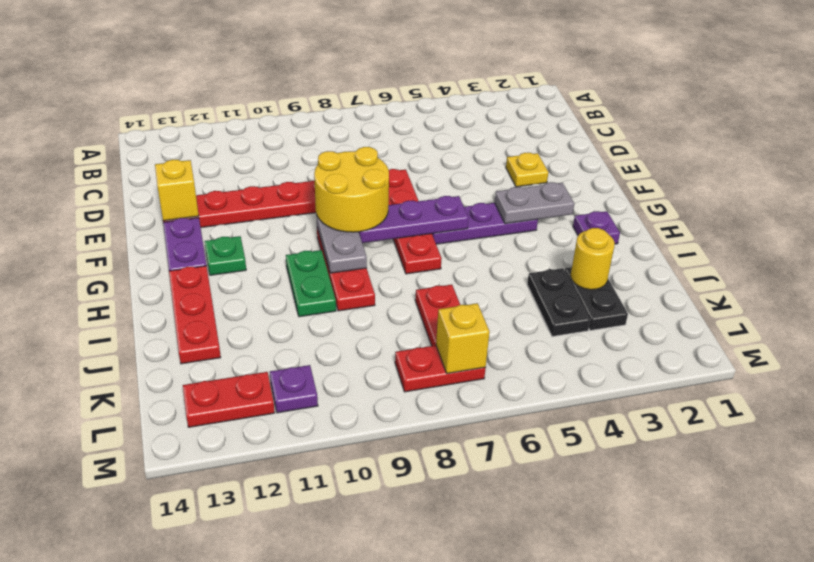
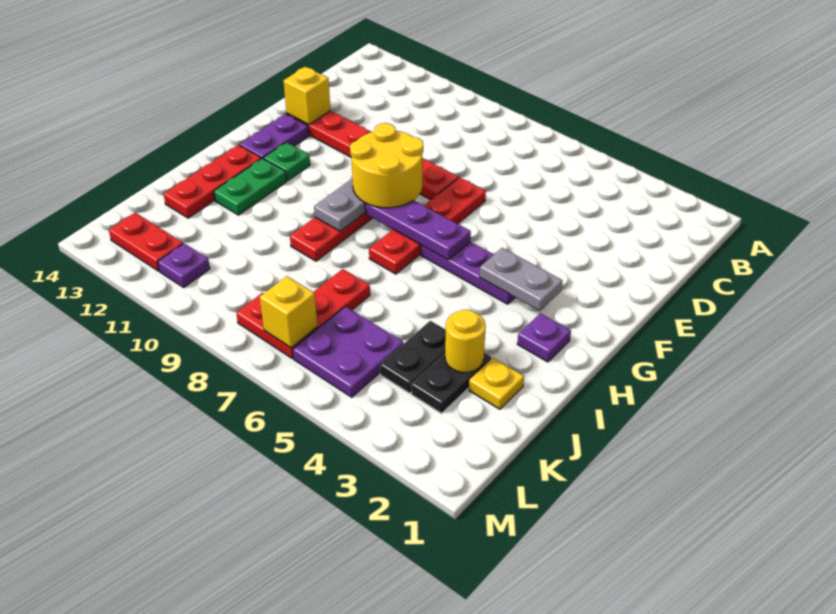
yellow plate E3 level 1 -> yellow plate J2 level 1
green plate H10:I10 level 1 -> green plate H12:I12 level 1
none -> purple plate K5:L6 level 1

